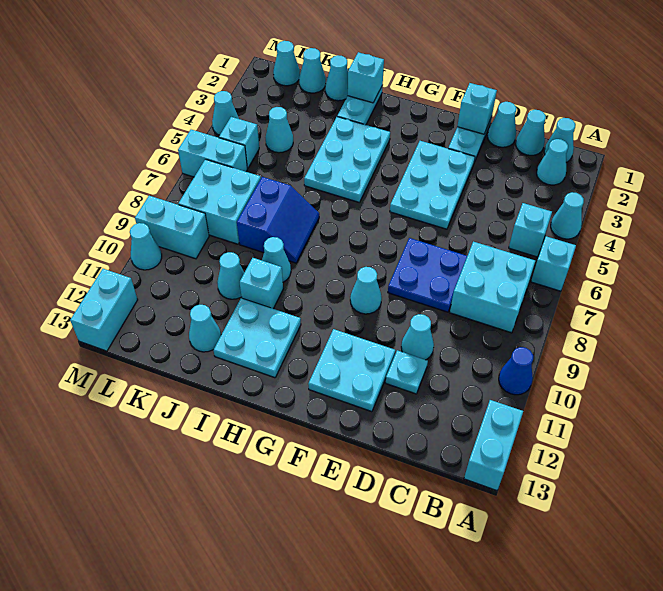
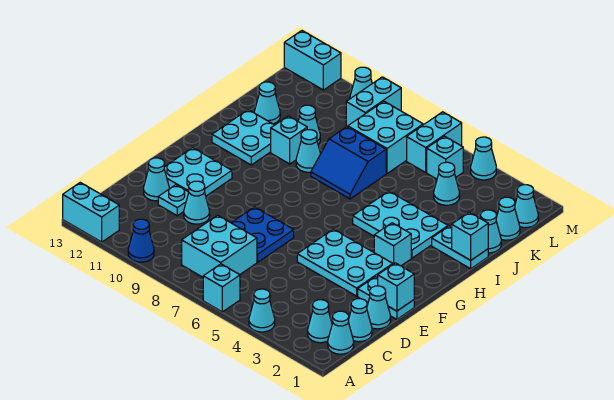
cyan brick B5 level 1 -> cyan brick G3 level 1
cyan cone F9 level 1 -> cyan cone D12 level 1

